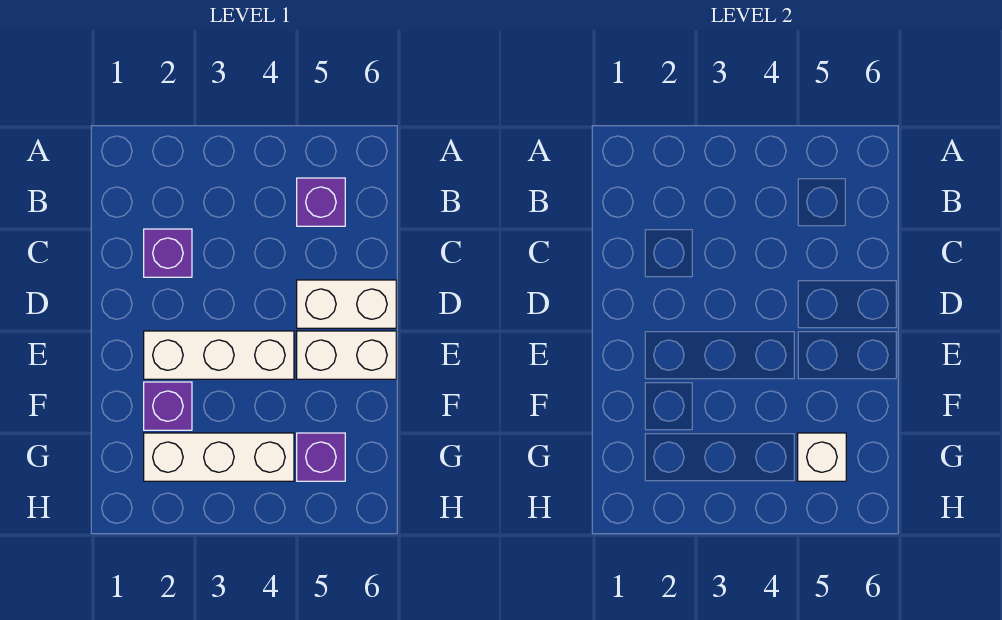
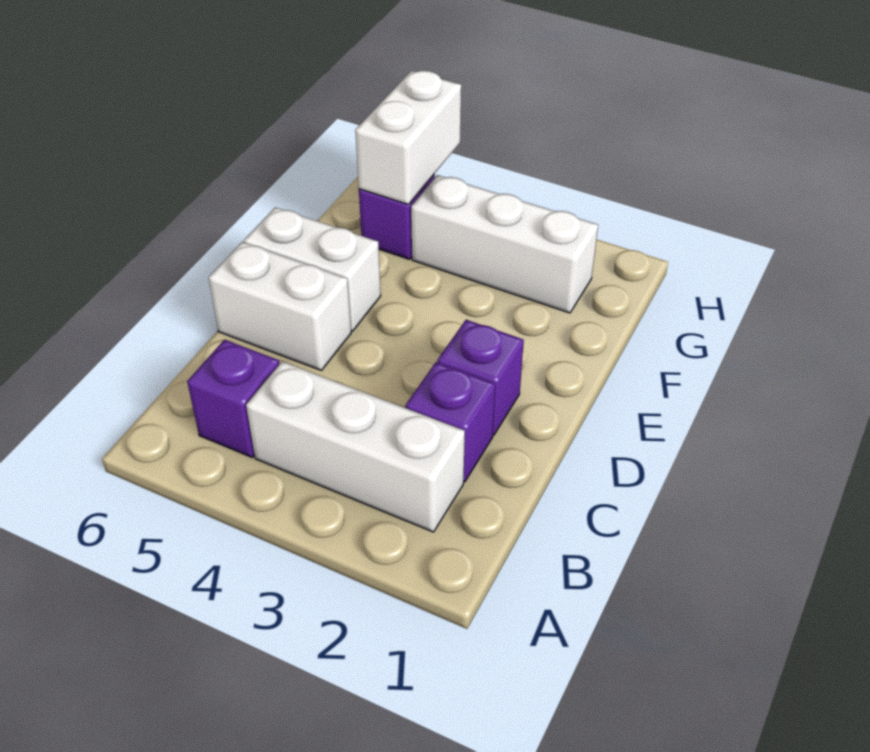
white brick E2:E4 level 1 -> white brick B2:B4 level 1
purple brick F2 level 1 -> purple brick D2 level 1
white brick G5 level 2 -> white brick G5:H5 level 2

